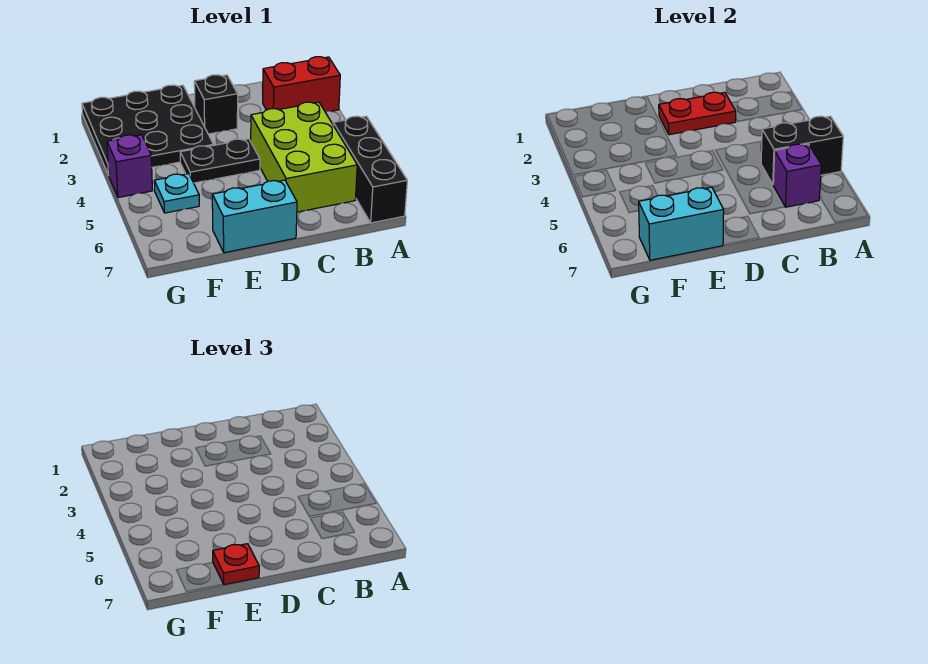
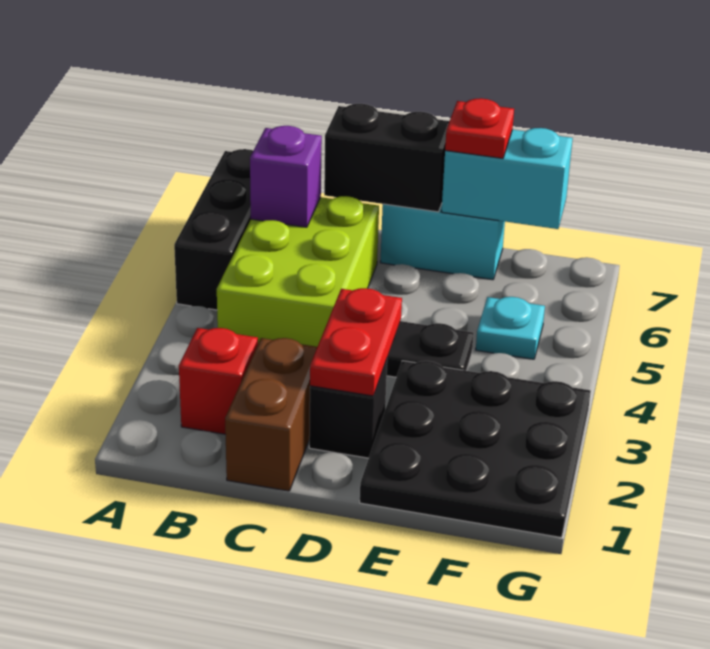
red brick A2:B2 level 1 -> red brick B2 level 1
black brick A5:B5 level 2 -> black brick C7:D7 level 2
none -> brown brick C1:C2 level 1
red plate C2:D2 level 2 -> red plate D2:D3 level 2
purple brick G4 level 1 -> none

